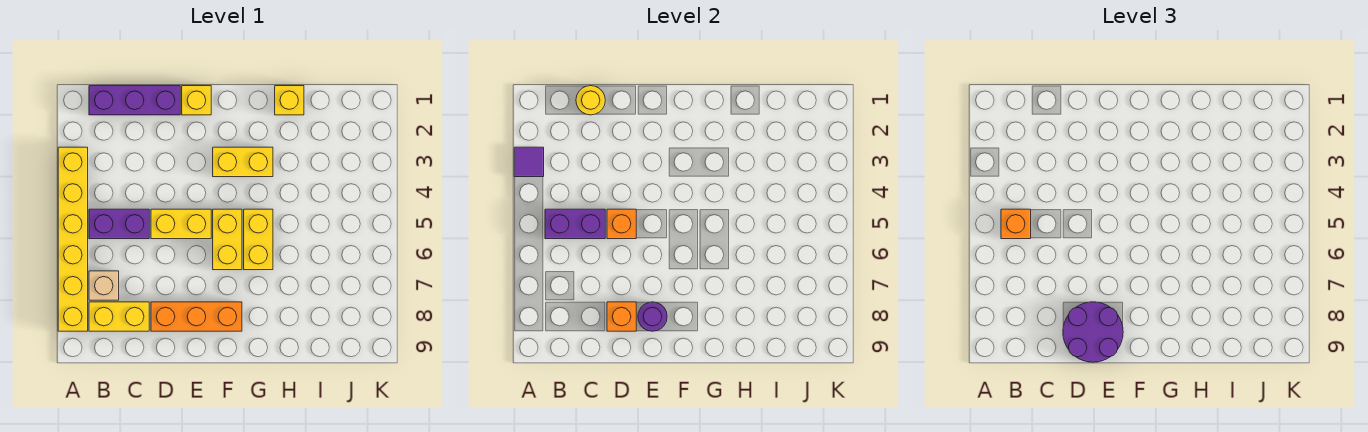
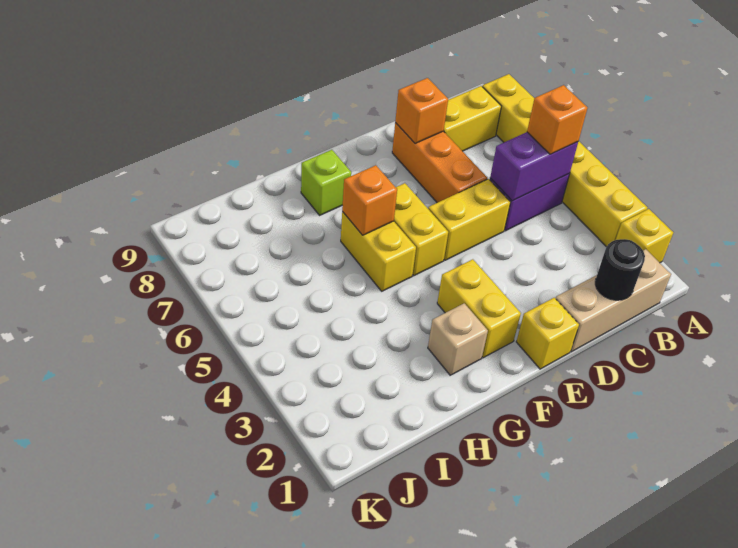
purple tile A3 level 2 -> none
purple brick B1:D1 level 1 -> tan brick B1:D1 level 1
tan brick B7 level 1 -> tan brick G2 level 1
yellow round brick C1 level 2 -> black round brick C1 level 2
orange brick D5 level 2 -> orange brick G6 level 2
orange brick D8:F8 level 1 -> orange brick D6:D8 level 1
purple round brick D8:E9 level 3 -> none
purple round brick E8 level 2 -> none
yellow brick F3:G3 level 1 -> yellow brick F2:F3 level 1
none -> lime brick G8 level 1
yellow brick H1 level 1 -> yellow brick A2 level 1

